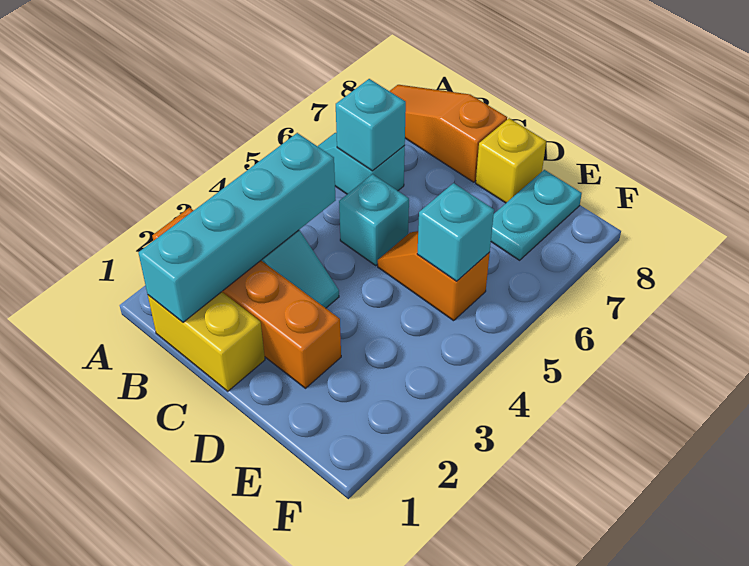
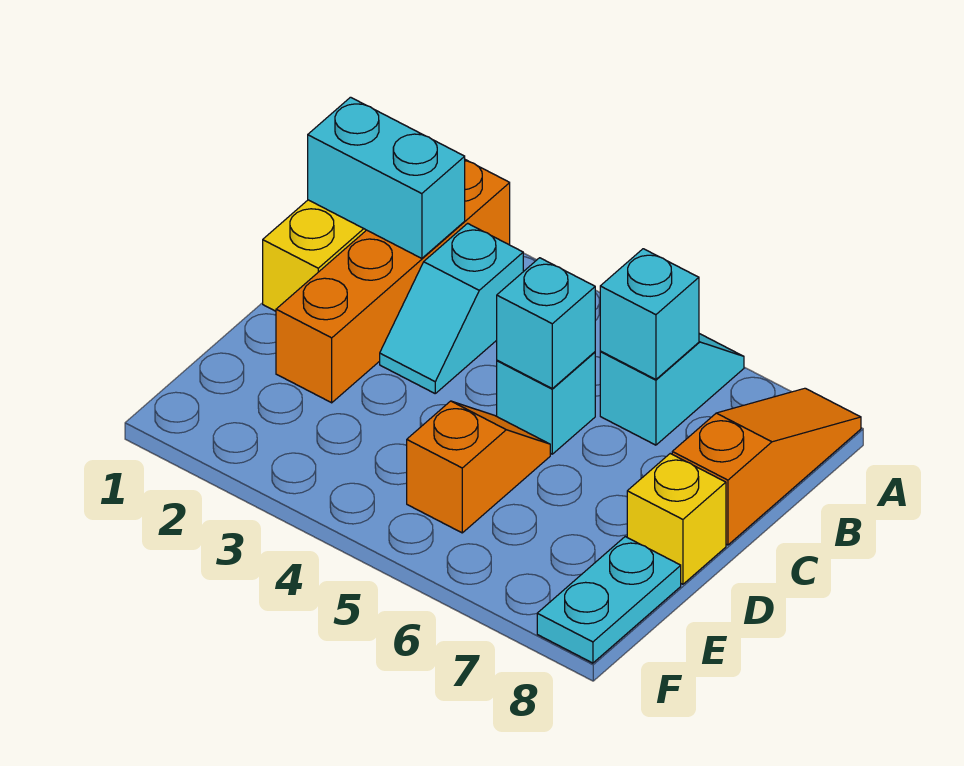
cyan brick B1:B4 level 2 -> cyan brick B1:B2 level 2
cyan brick E5 level 2 -> cyan brick C5 level 2
cyan plate E7:E8 level 1 -> cyan plate E8:F8 level 1

